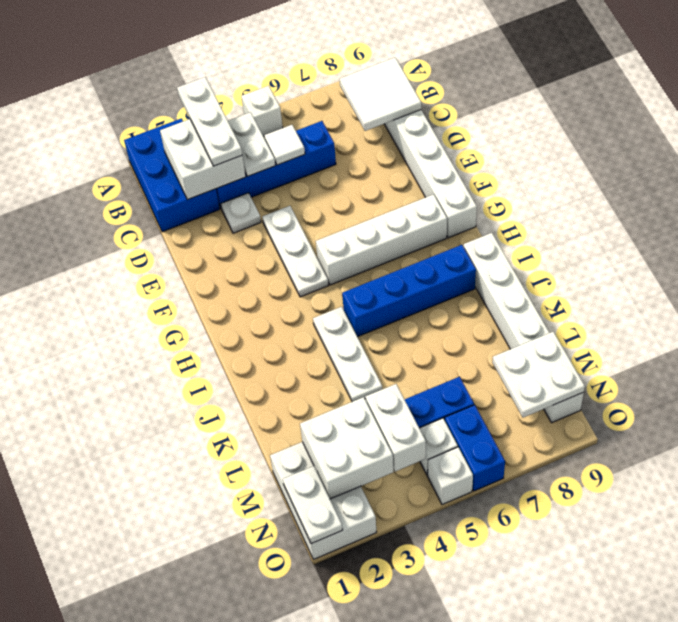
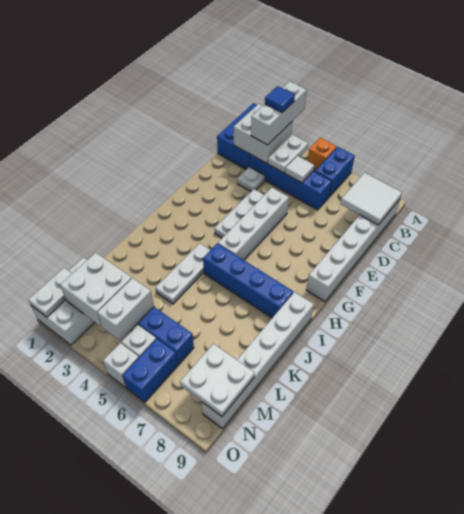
white plate A3:C3 level 3 -> white brick A3:C3 level 3
white brick A5 level 1 -> orange brick A5 level 1
none -> blue brick A6:B6 level 1
none -> blue tile B3 level 4
white brick G5:G8 level 1 -> white brick E5:H5 level 1

